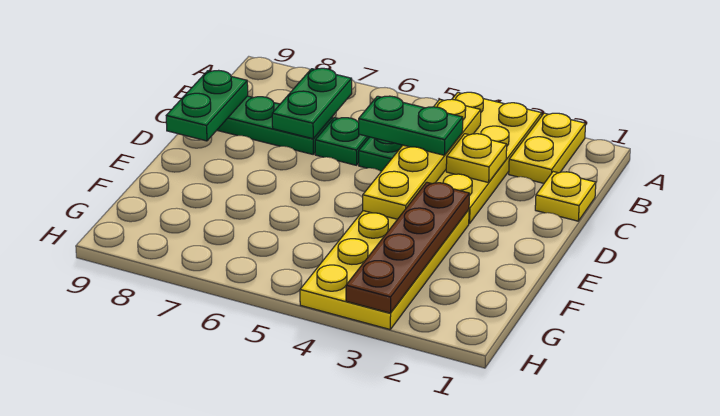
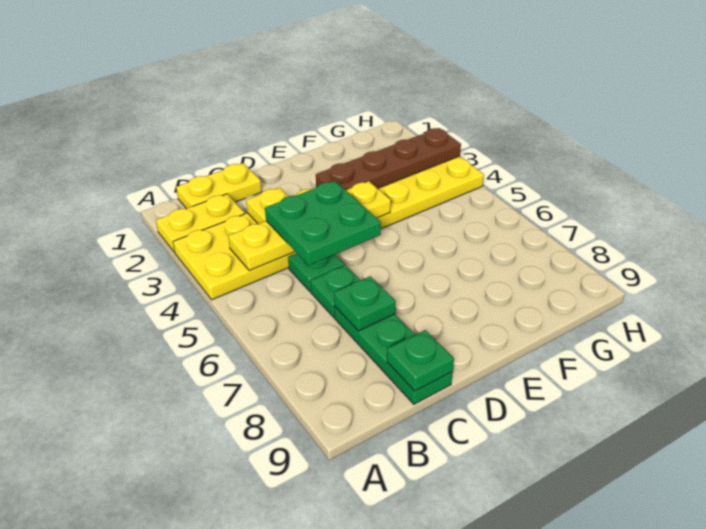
green plate B7:C7 level 2 -> green plate C7 level 2
yellow plate C1 level 1 -> yellow plate B1:C1 level 1
green plate C4:C5 level 3 -> green plate C4:D5 level 3
green plate C9:D9 level 2 -> green plate C9 level 2

